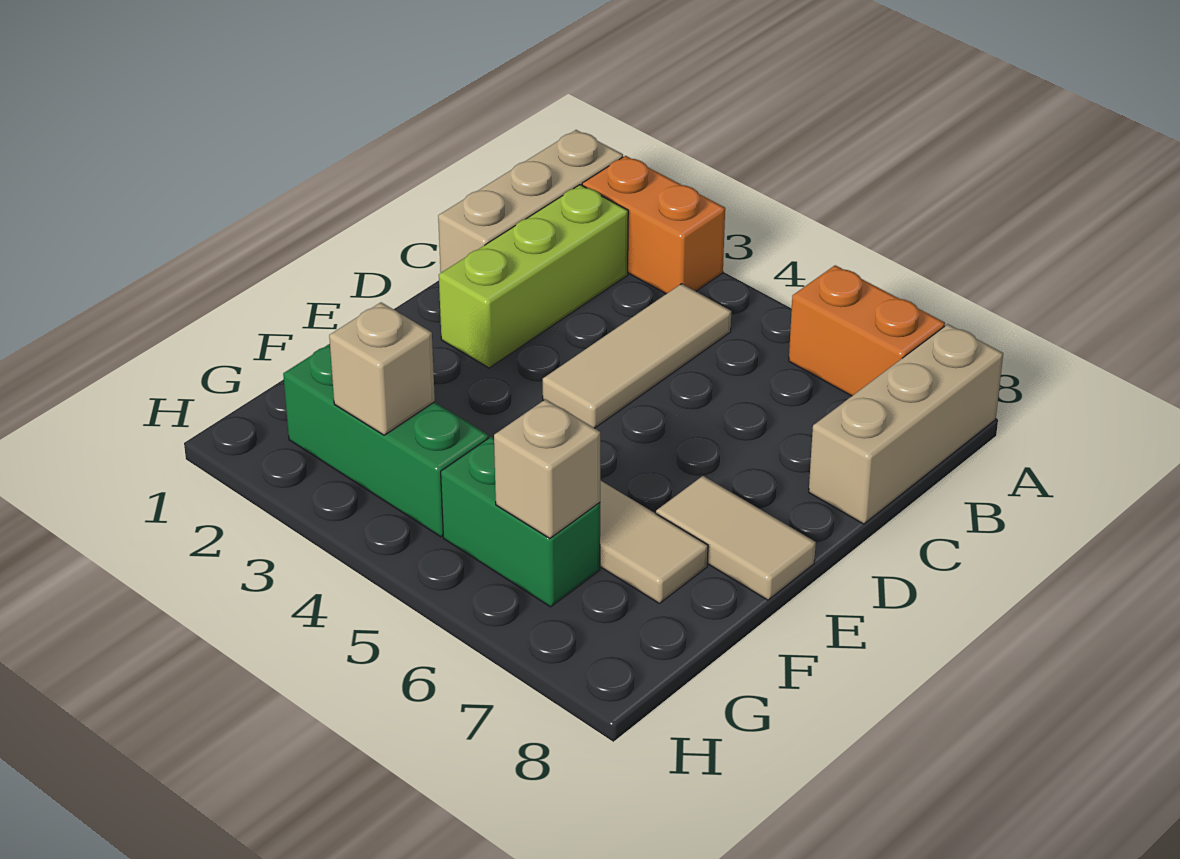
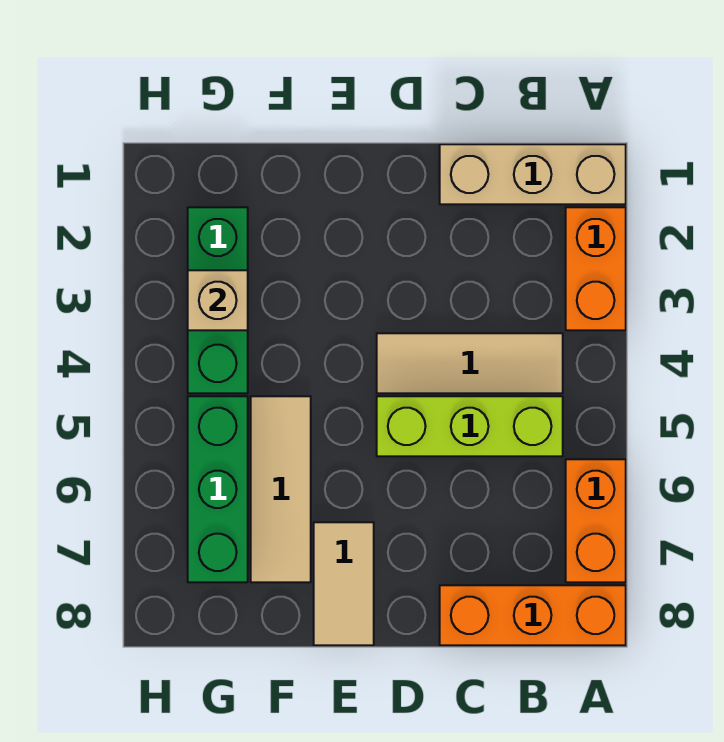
tan brick A8:C8 level 1 -> orange brick A8:C8 level 1
lime brick B2:D2 level 1 -> lime brick B5:D5 level 1
green brick G5:G6 level 1 -> green brick G5:G7 level 1
tan brick G6 level 2 -> none

